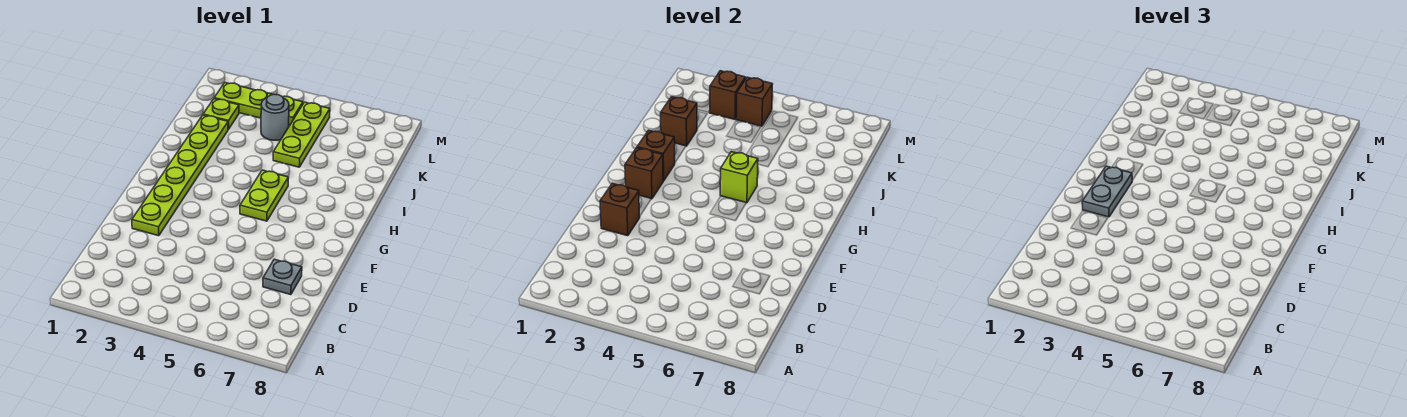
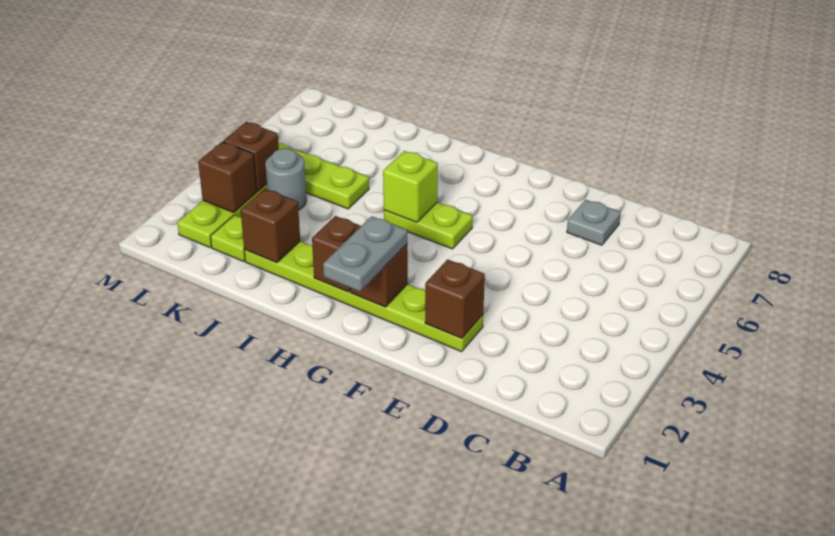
grey plate F2:G2 level 3 -> grey plate G1:G2 level 3

